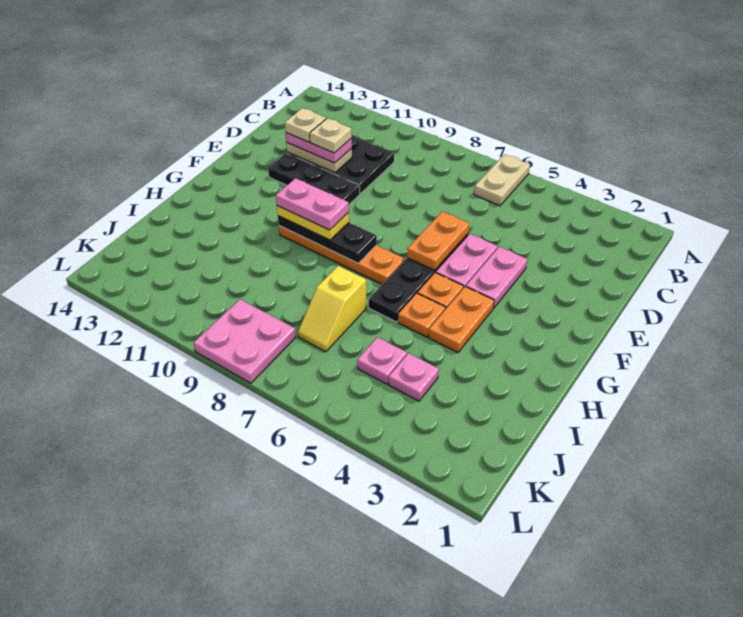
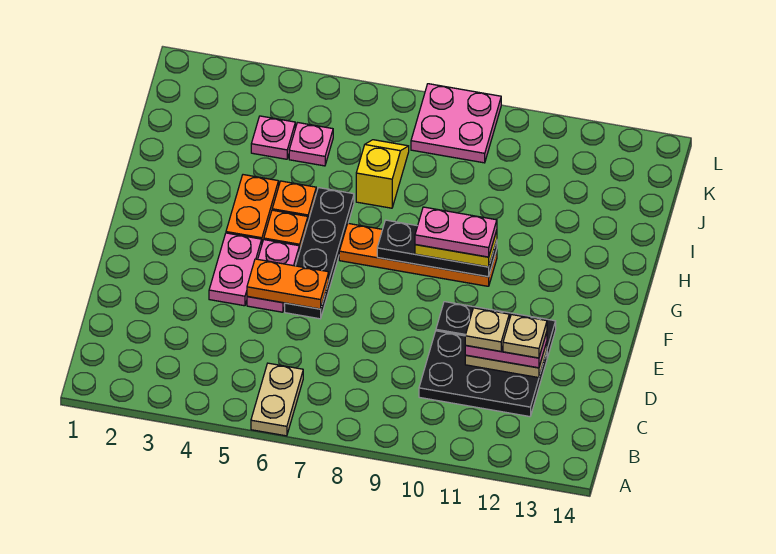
orange plate E6:F6 level 2 -> orange plate E5:E6 level 2

